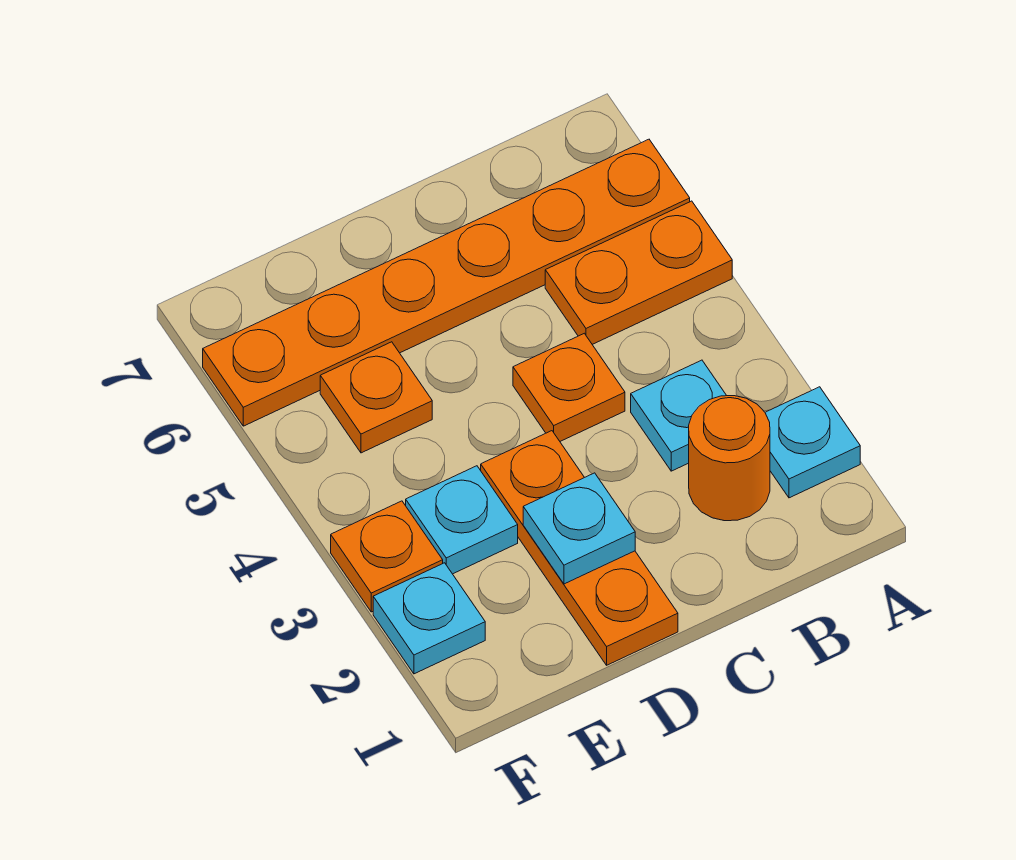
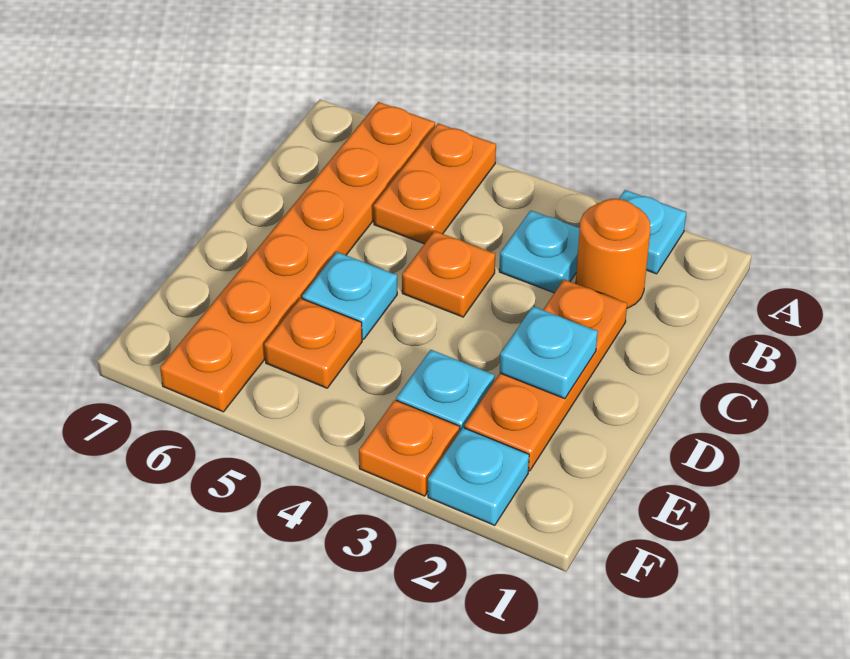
orange plate D1:D3 level 1 -> orange plate C2:E2 level 1
none -> cyan plate D5 level 1

